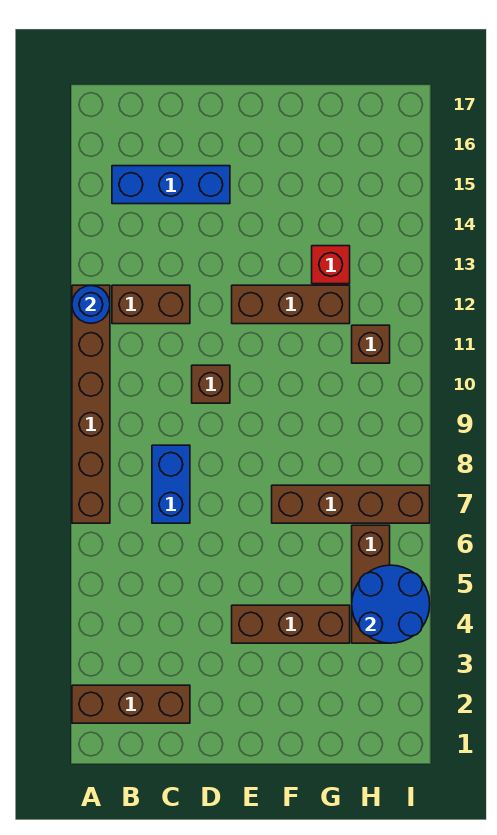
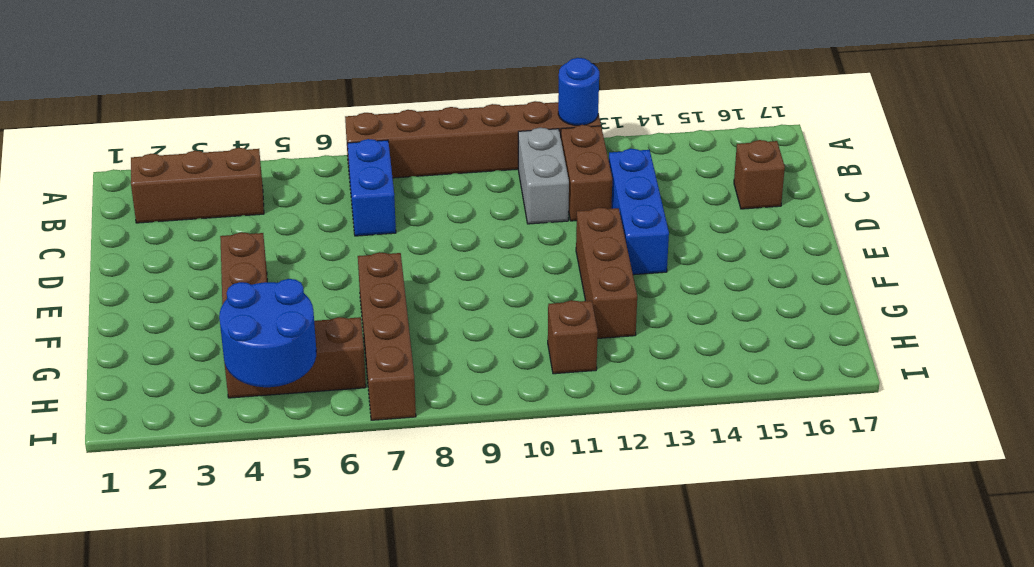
brown brick A2:C2 level 1 -> brown brick B2:B4 level 1
none -> grey brick B11:C11 level 1
blue brick B15:D15 level 1 -> blue brick C13:E13 level 1
blue brick C7:C8 level 1 -> blue brick B7:C7 level 1
brown brick D10 level 1 -> brown brick C16 level 1
red brick G13 level 1 -> none

